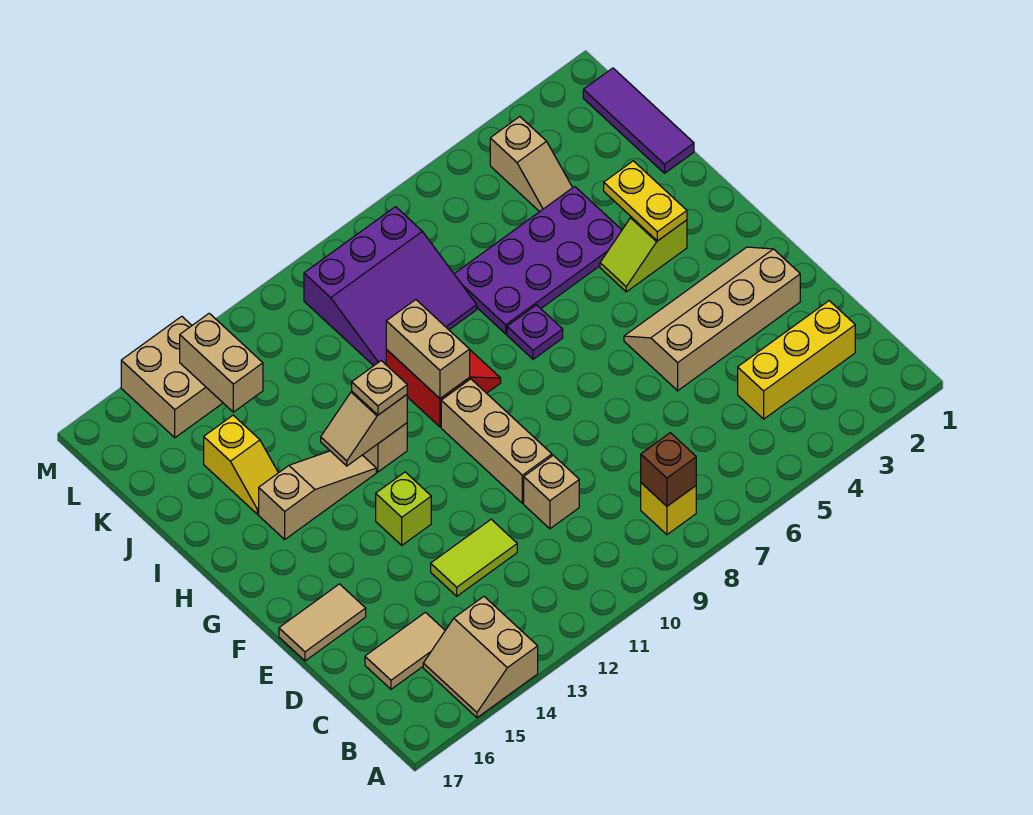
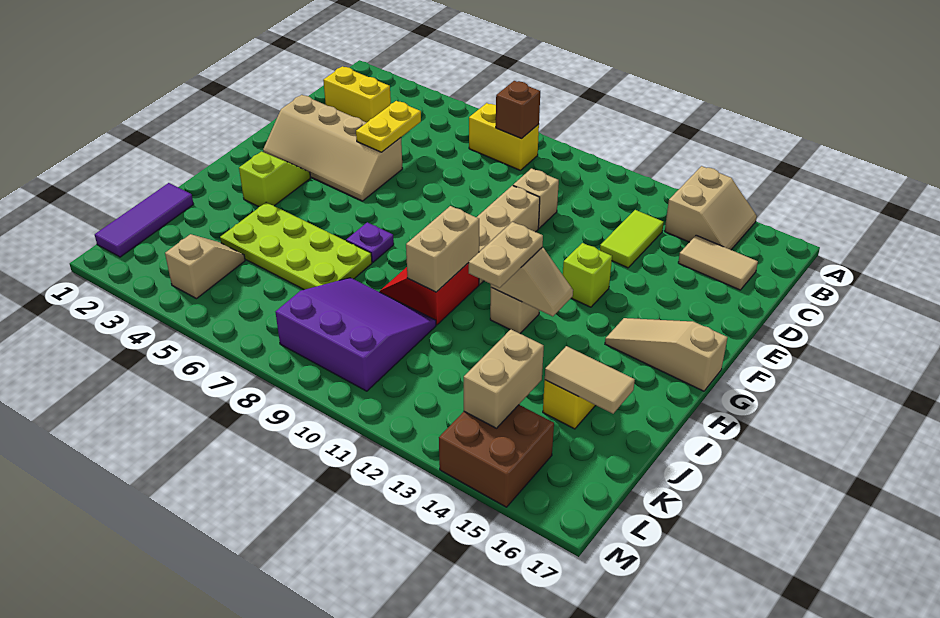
yellow brick B8 level 1 -> yellow brick B7:B8 level 1
yellow brick C2:C4 level 1 -> yellow brick C2:C3 level 1
lime tile D12:D13 level 1 -> lime tile C13:D13 level 1
tan tile E16:E17 level 1 -> tan tile J15:J16 level 2
lime slope H3:H4 level 1 top 3 -> lime slope G3:H3 level 1 top H
yellow plate H3:I3 level 2 -> yellow plate D5:E5 level 2
tan plate H12 level 3 -> tan plate H12:I12 level 3
tan slope H13:H15 level 1 top 15 -> tan slope G15:G17 level 1 top 17
purple plate I4:J7 level 1 -> lime plate I4:J7 level 1
tan brick L14:M15 level 1 -> brown brick L14:M15 level 1

